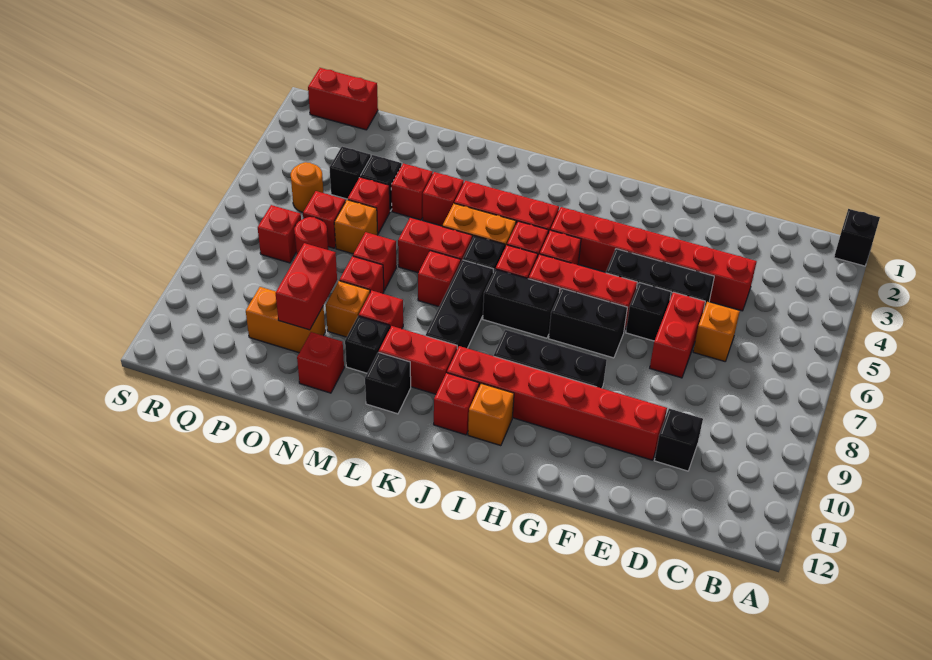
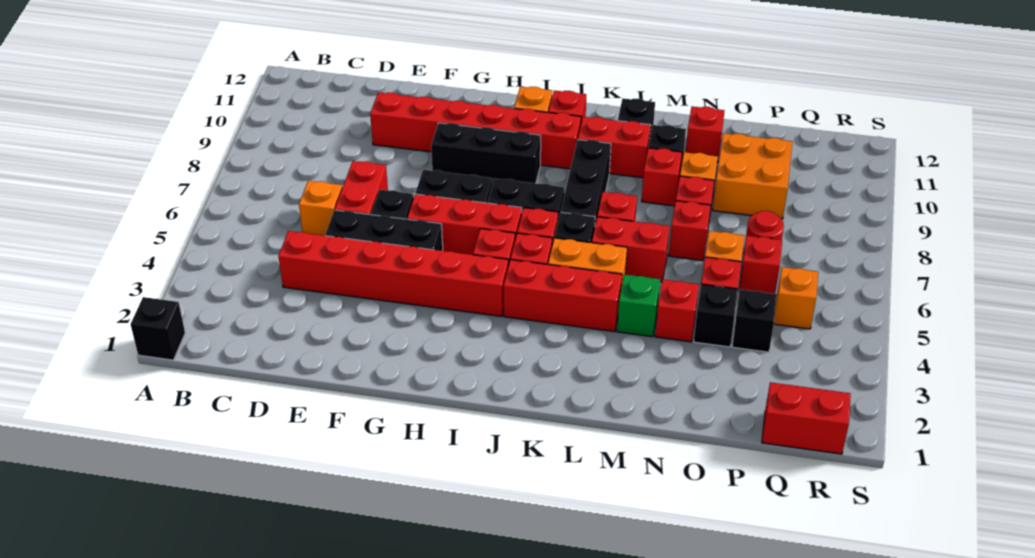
black brick D10 level 1 -> none
red brick M4 level 1 -> green brick M4 level 1
red brick O9:O10 level 2 -> none
orange brick O10:P10 level 1 -> orange brick O9:P10 level 1
orange round brick Q5 level 1 -> orange brick Q5 level 1
red brick Q7 level 1 -> none

